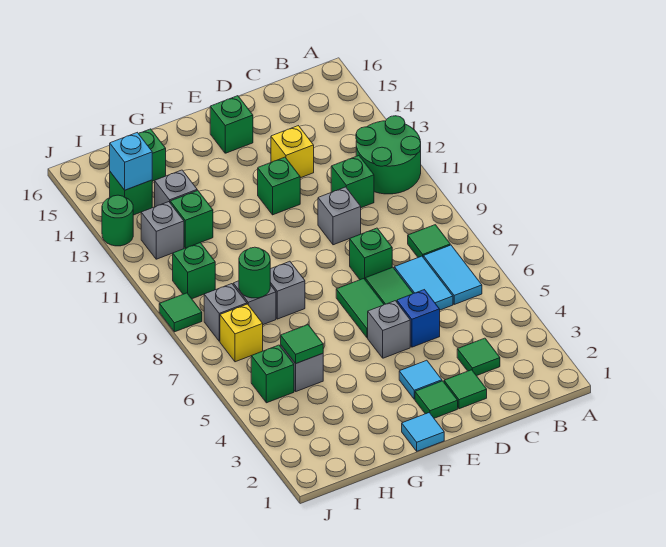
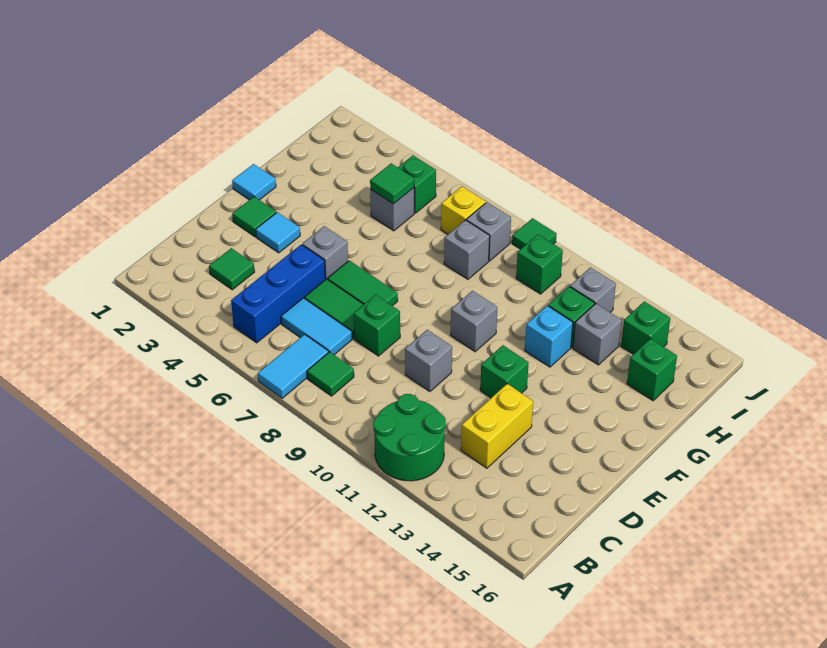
cyan tile B6:B7 level 1 -> cyan tile A7:B7 level 1
green brick C11 level 1 -> none
green tile D2 level 1 -> none
blue brick D5 level 1 -> blue brick B5:D5 level 1
yellow brick D13 level 1 -> yellow brick C13:D13 level 1
green brick E15 level 1 -> none
grey brick G8 level 1 -> grey brick F10 level 1
green round brick H8 level 2 -> none
cyan brick I14 level 2 -> cyan brick G12 level 1
green round brick J13 level 1 -> none

